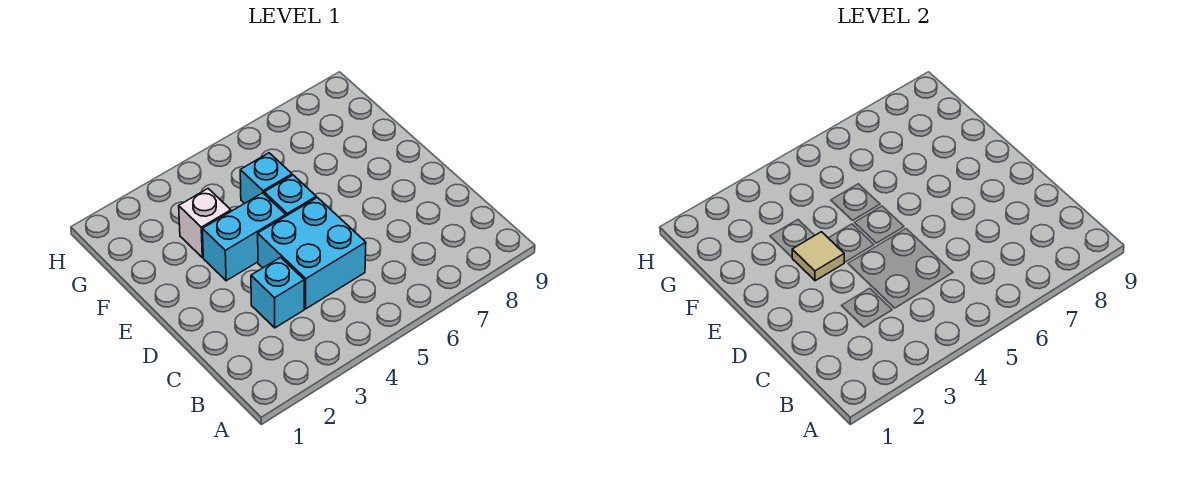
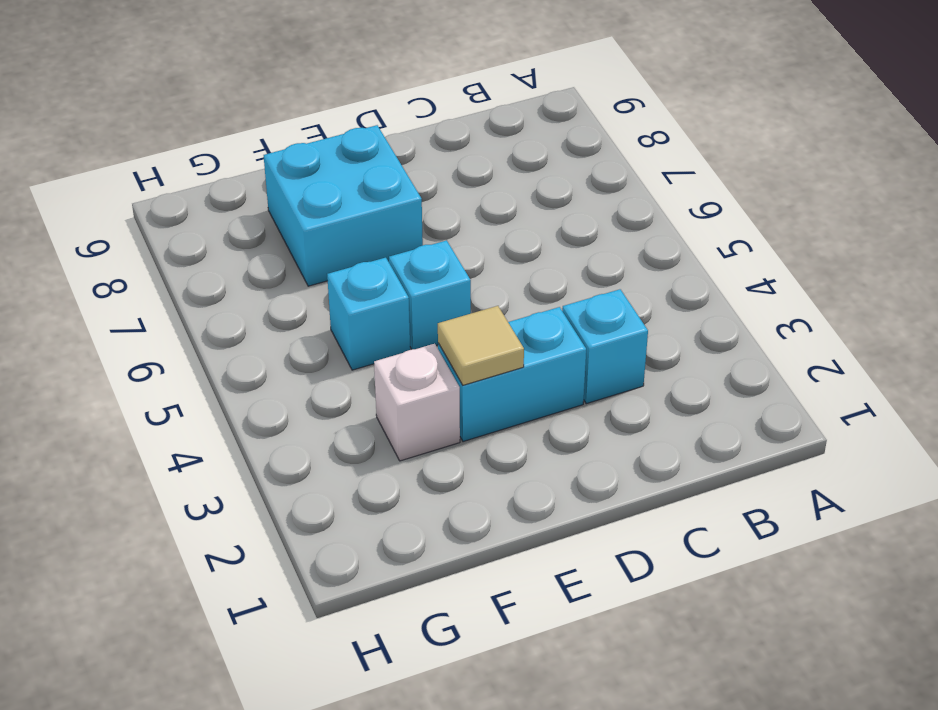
cyan brick C4:D5 level 1 -> cyan brick E7:F8 level 1
cyan brick E3:E4 level 1 -> cyan brick D3:E3 level 1

